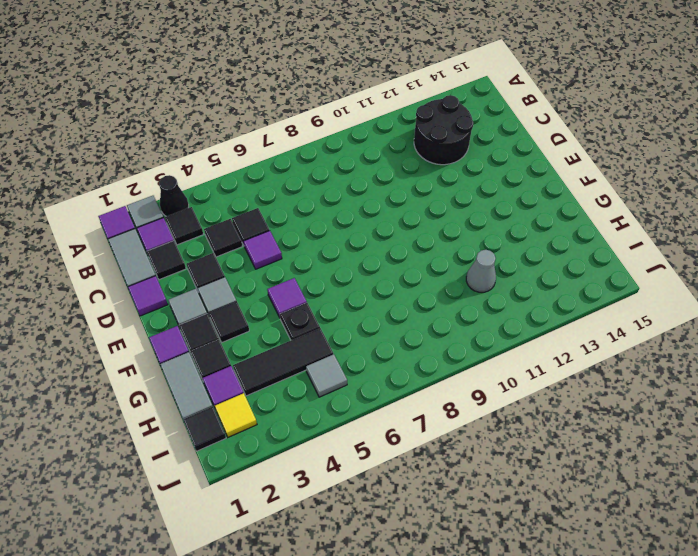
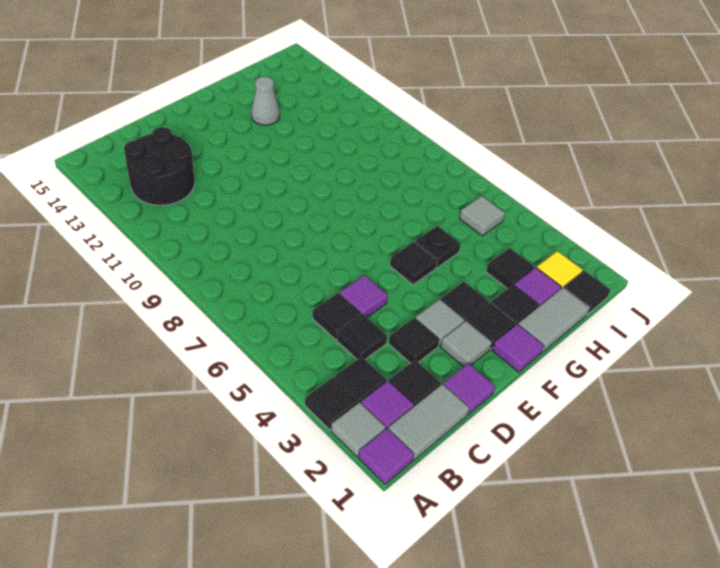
black cone A3 level 1 -> black tile A3 level 1
purple tile F5 level 1 -> black tile F5 level 1
black tile H3:H5 level 1 -> black tile H3 level 1
grey cone H11 level 1 -> grey cone G13 level 1

